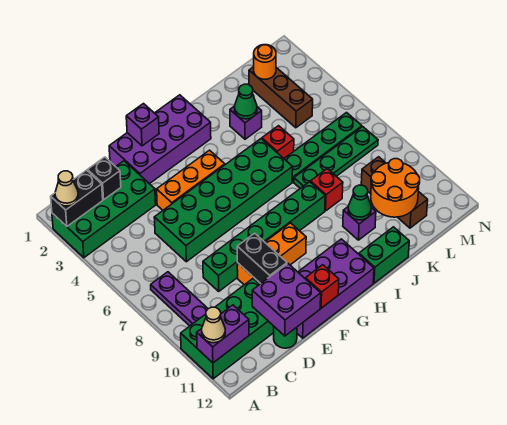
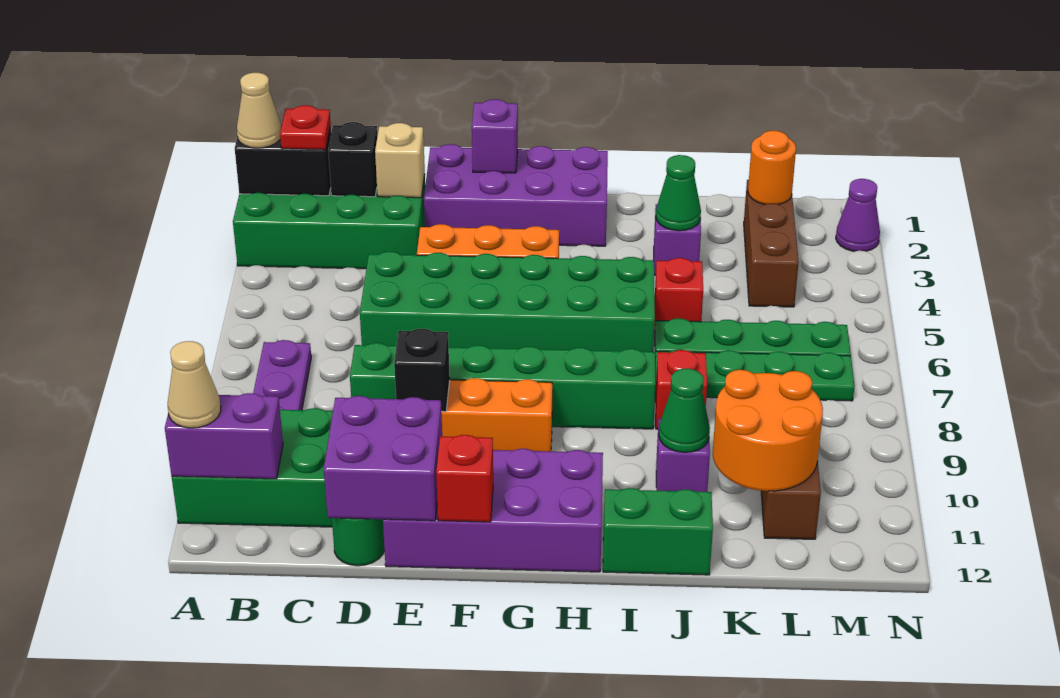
none -> red plate B2 level 3
none -> tan brick D2 level 2
black brick E9:E10 level 2 -> black brick E9 level 2
none -> purple cone N2 level 1

